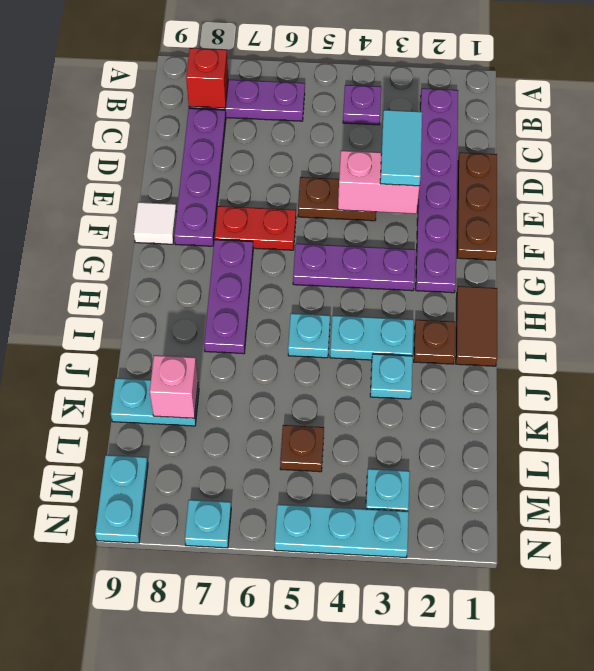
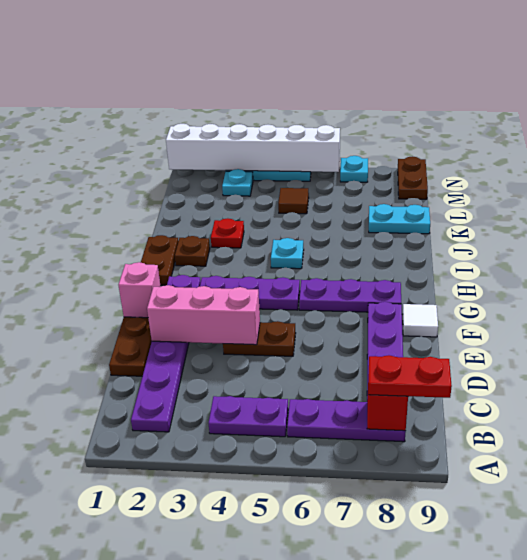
purple plate B4 level 1 -> purple plate B4:B5 level 1
cyan tile D3:E3 level 3 -> none
pink brick E3:E4 level 2 -> pink brick E2:E4 level 2
red plate F6:F7 level 1 -> red plate B8:B9 level 3
purple plate G7:I7 level 1 -> purple plate G6:G8 level 1
brown tile H1:I1 level 1 -> brown plate H1:I1 level 1
cyan plate I3:I4 level 1 -> none
cyan plate J3 level 1 -> red plate J3 level 1
pink brick K8 level 2 -> pink brick F1 level 2
brown plate L5 level 1 -> brown tile L5 level 1
cyan plate M9:N9 level 1 -> brown plate M9:N9 level 1
none -> white brick N1:N6 level 2

